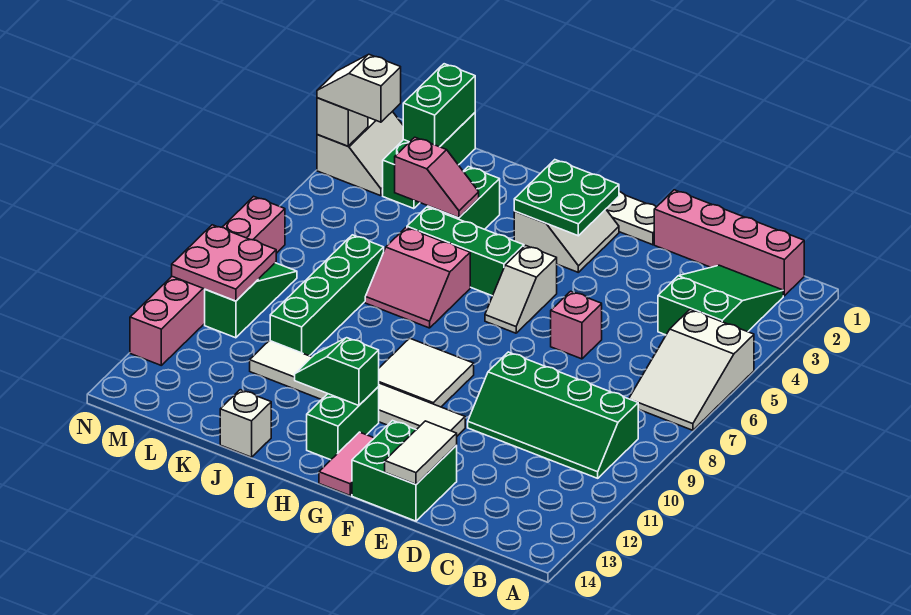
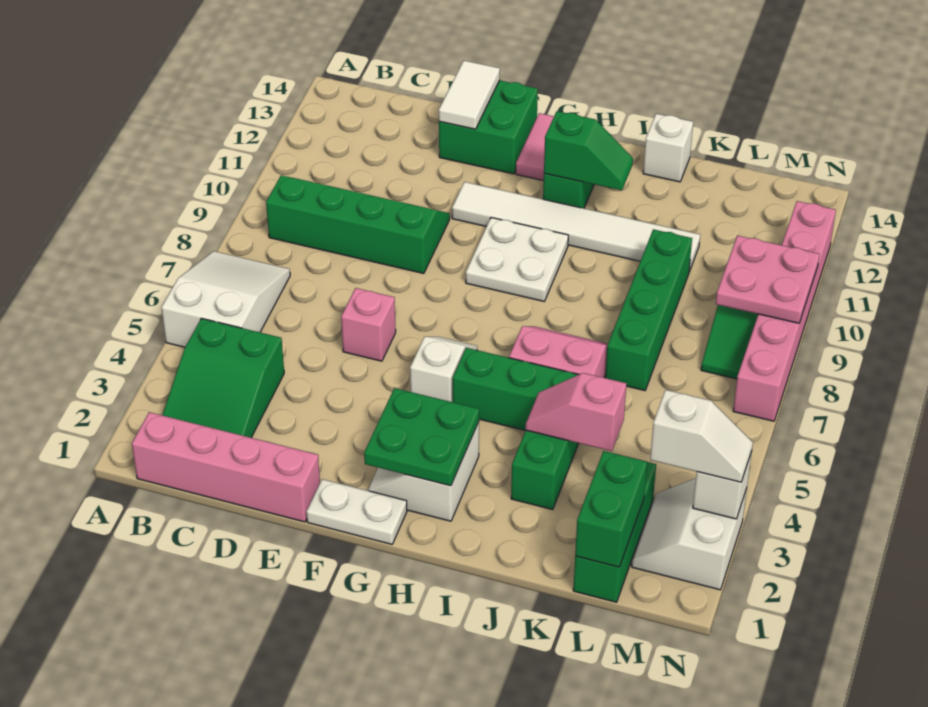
white tile G9:H10 level 1 -> white plate G9:H10 level 1

